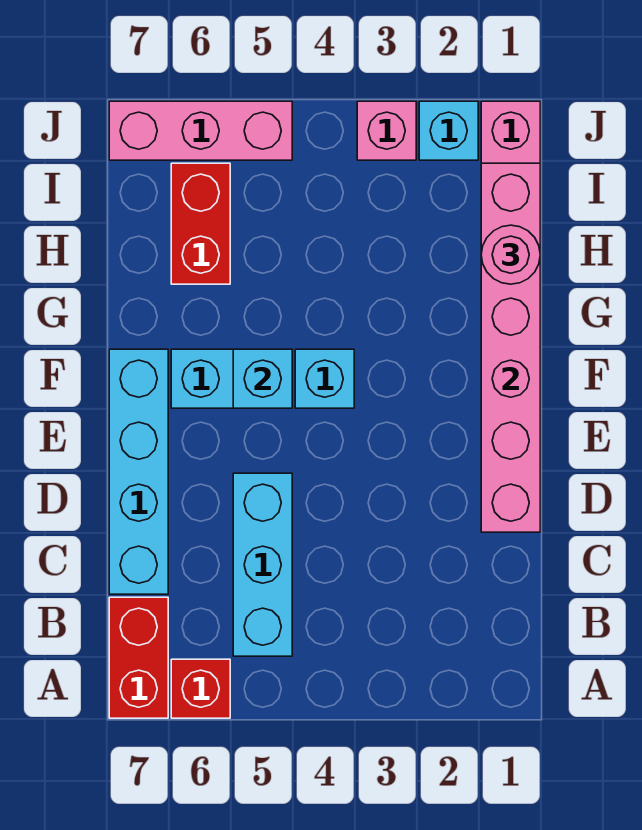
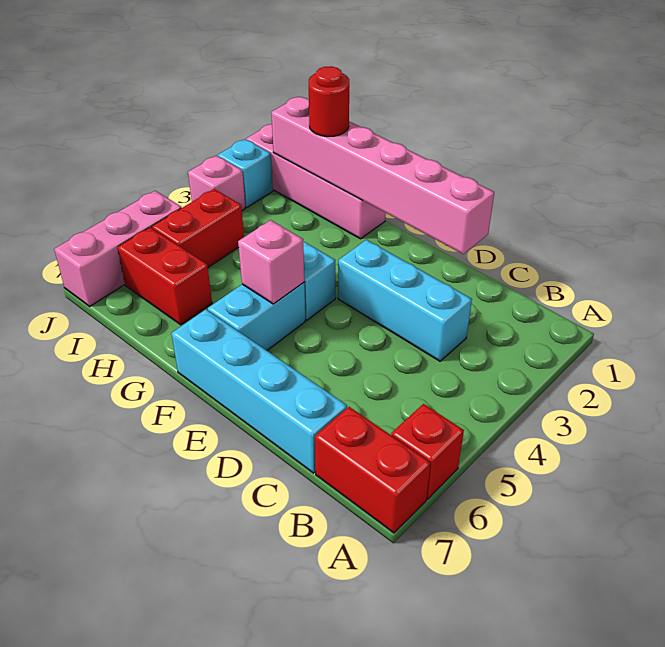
cyan brick B5:D5 level 1 -> cyan brick C3:E3 level 1
cyan brick F5 level 2 -> pink brick F5 level 2
pink round brick H1 level 3 -> red round brick H1 level 3
none -> red brick I4:I5 level 1

